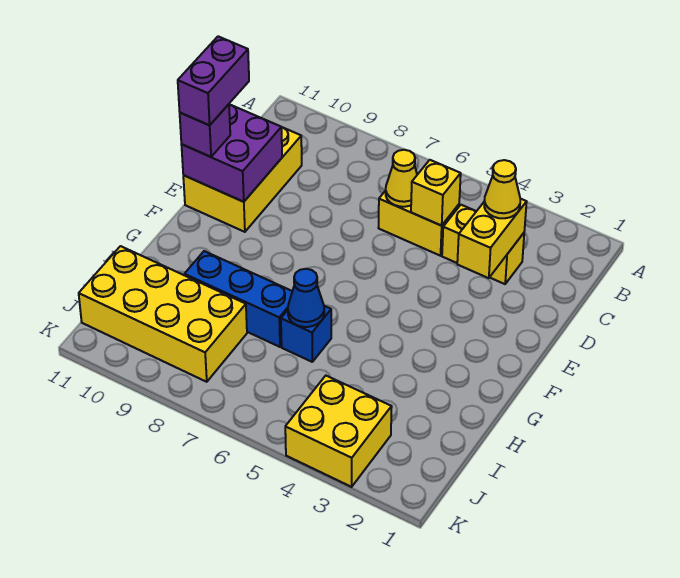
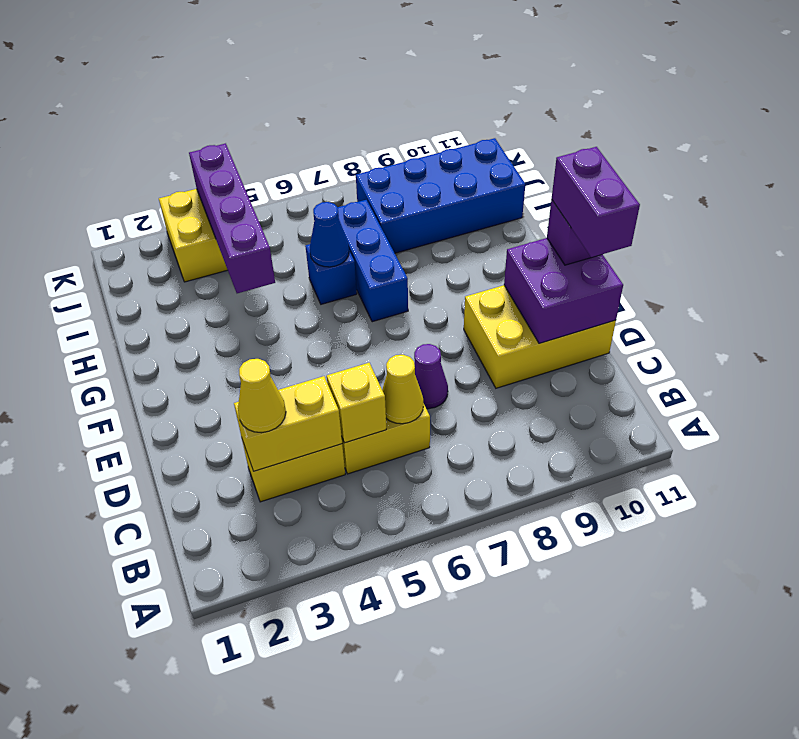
yellow brick C3:D3 level 2 -> yellow brick C3:C4 level 2
yellow brick C10:E11 level 1 -> yellow brick D9:E11 level 1
none -> purple cone D7 level 1
none -> purple brick H4:K4 level 2
blue brick H7:H9 level 1 -> blue brick G7:I7 level 1
yellow brick I8:J11 level 1 -> blue brick I8:J11 level 1

